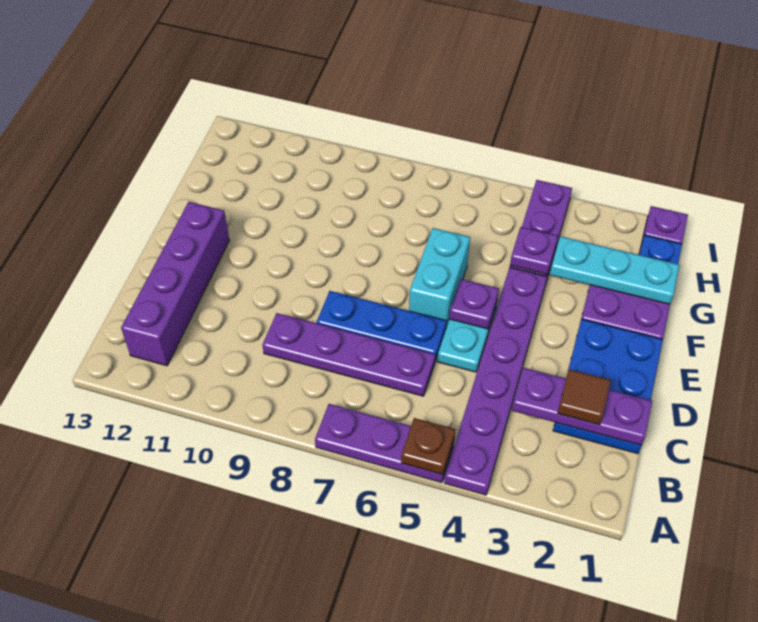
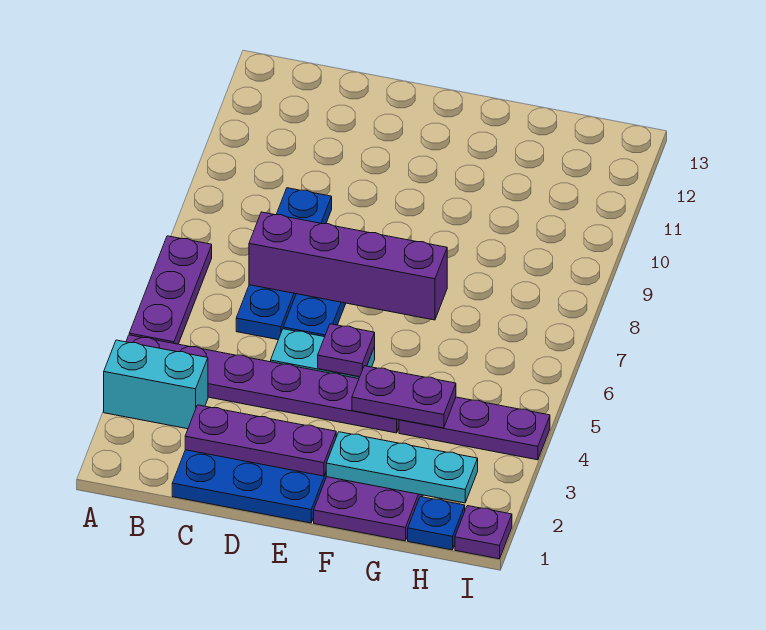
brown plate A5 level 2 -> none
purple brick B12:E12 level 1 -> purple brick C7:F7 level 2
purple plate C1:C3 level 2 -> purple plate C2:E2 level 2
brown tile C2 level 3 -> none
purple plate C6:C9 level 1 -> blue plate C6:C9 level 1
cyan brick E6:F6 level 1 -> cyan brick A3:B3 level 1
cyan plate G1:G3 level 2 -> cyan plate F2:H2 level 2
purple plate G4 level 2 -> purple plate F4:G4 level 2

